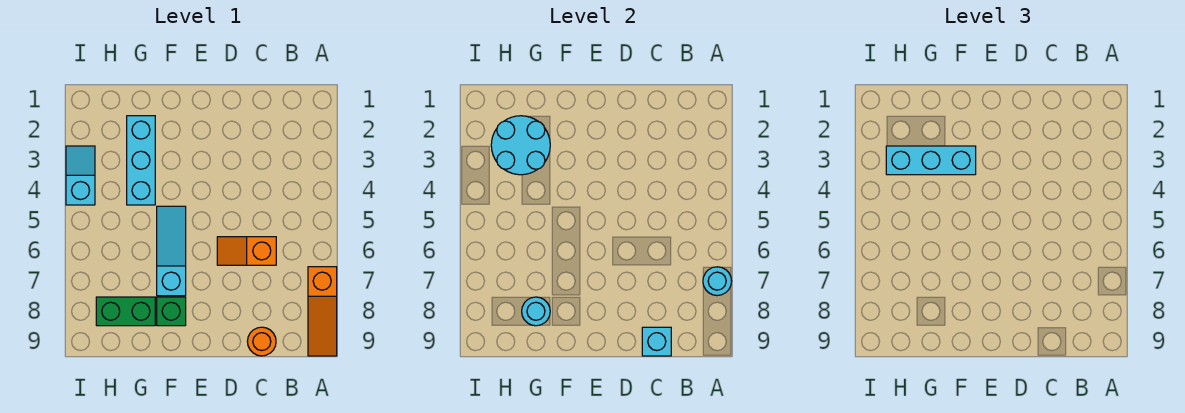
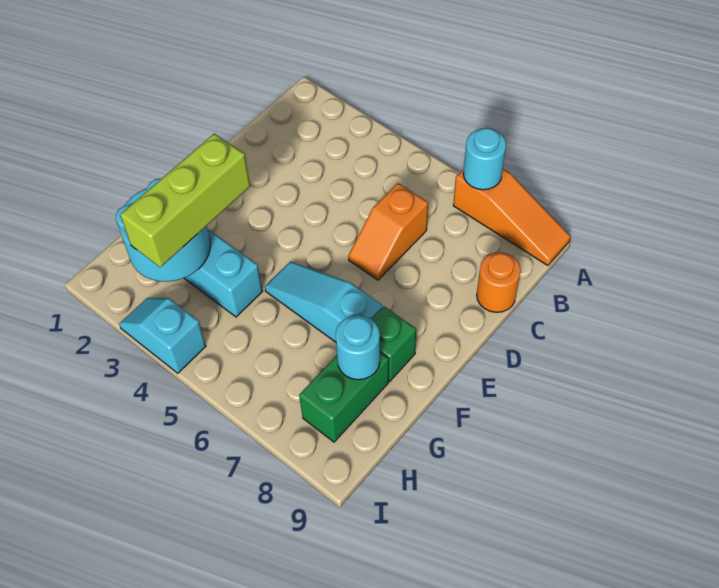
cyan brick C9 level 2 -> none
cyan brick F3:H3 level 3 -> lime brick F3:H3 level 3

